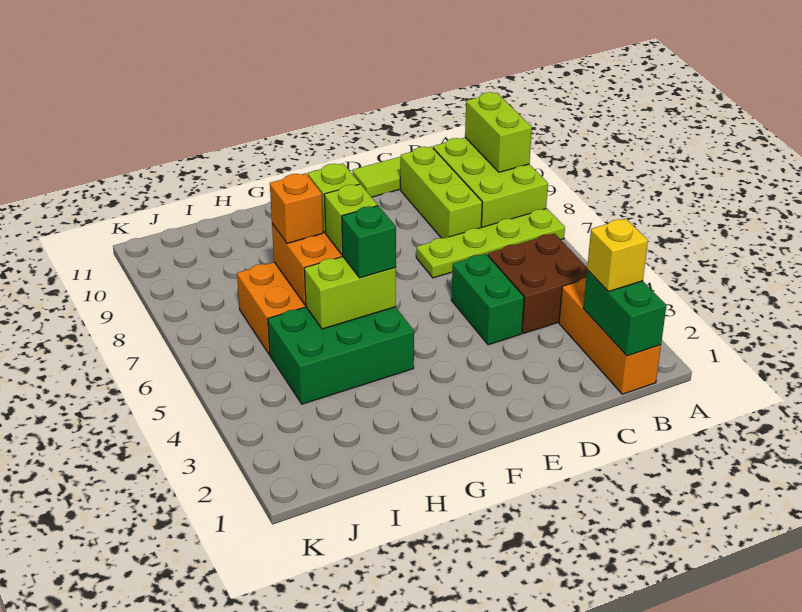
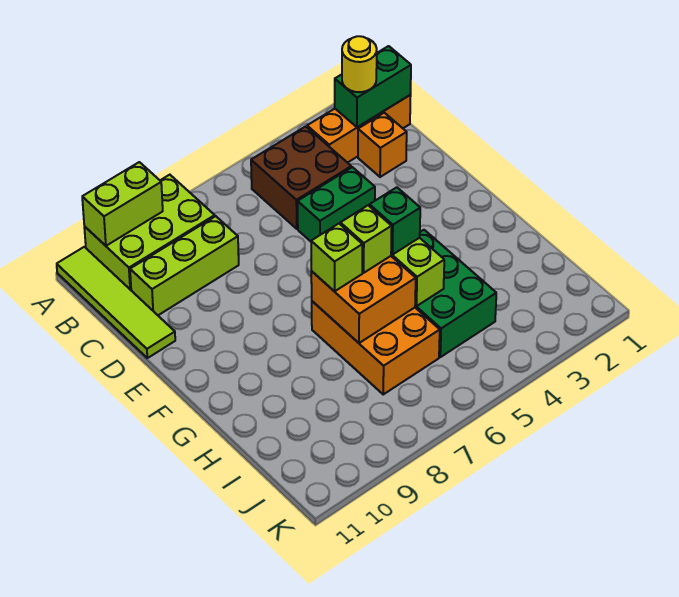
lime plate A7:D7 level 1 -> none
yellow brick B2 level 3 -> yellow round brick B2 level 3
orange brick H7 level 3 -> orange brick C2 level 1

